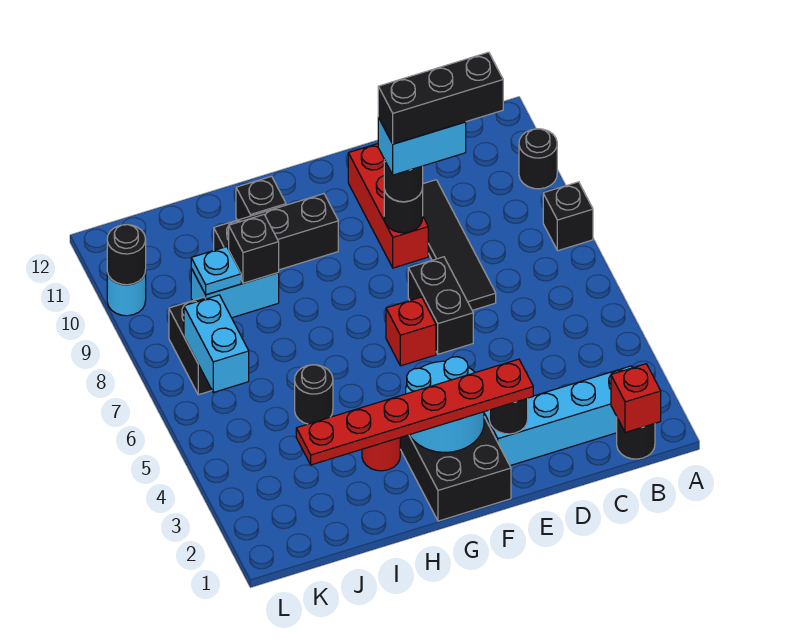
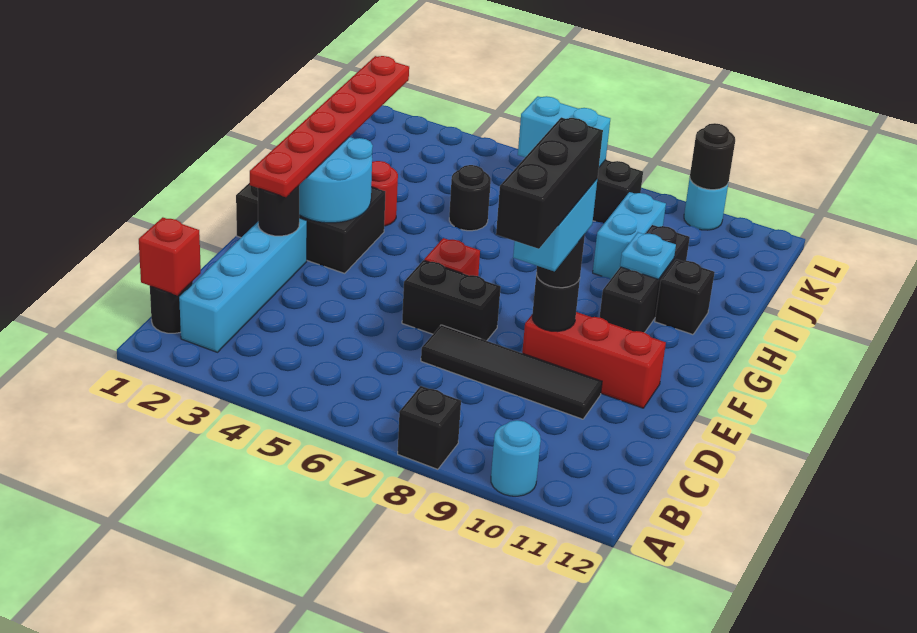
black round brick A10 level 1 -> cyan round brick A10 level 1
black brick I9 level 2 -> none
cyan plate J9 level 2 -> cyan plate H10 level 2

